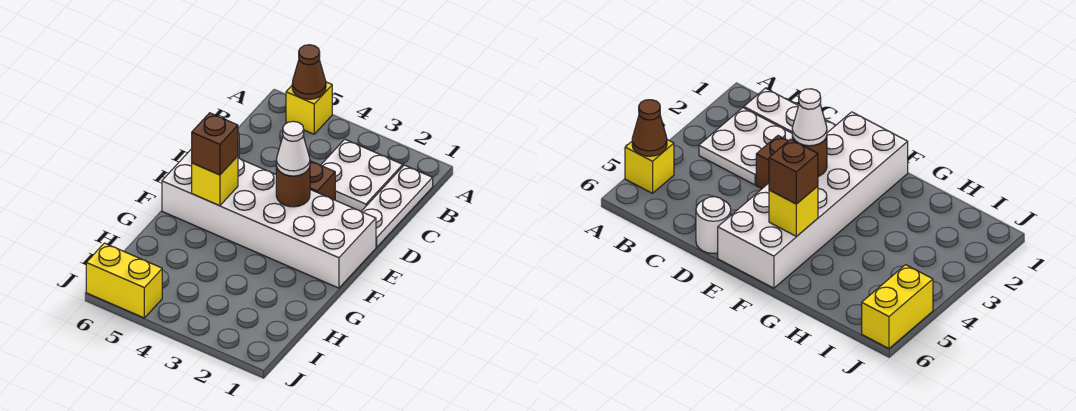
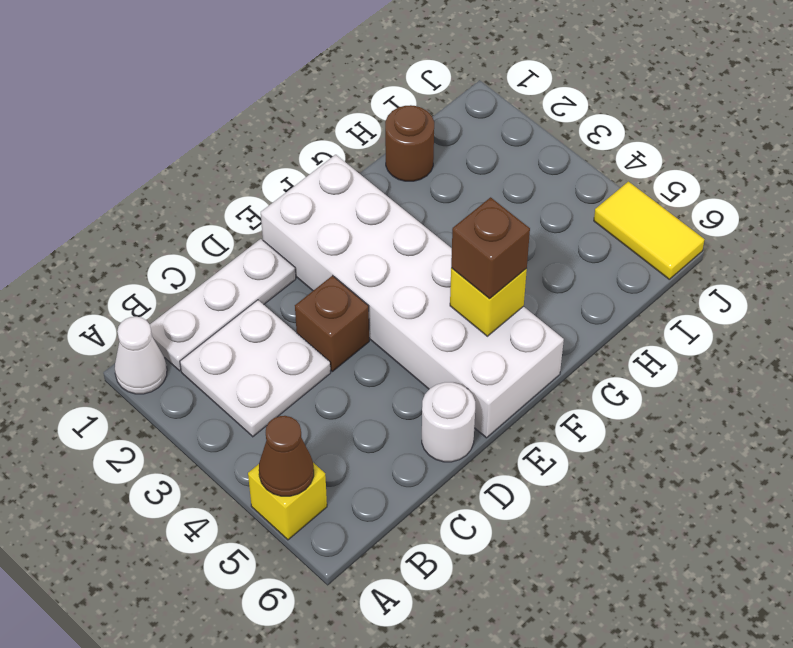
brown round brick E3 level 2 -> brown round brick H1 level 1
white cone E3 level 3 -> white cone A1 level 1
yellow brick J5:J6 level 1 -> yellow tile J5:J6 level 1

